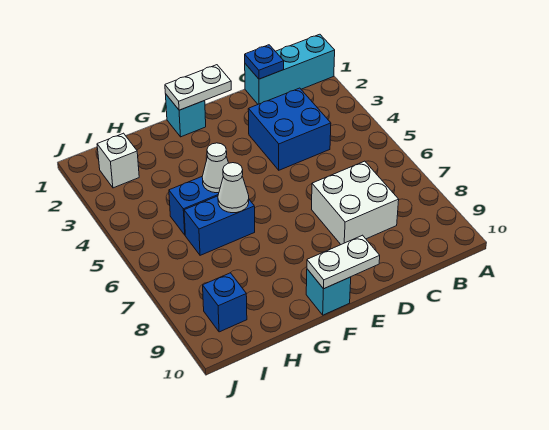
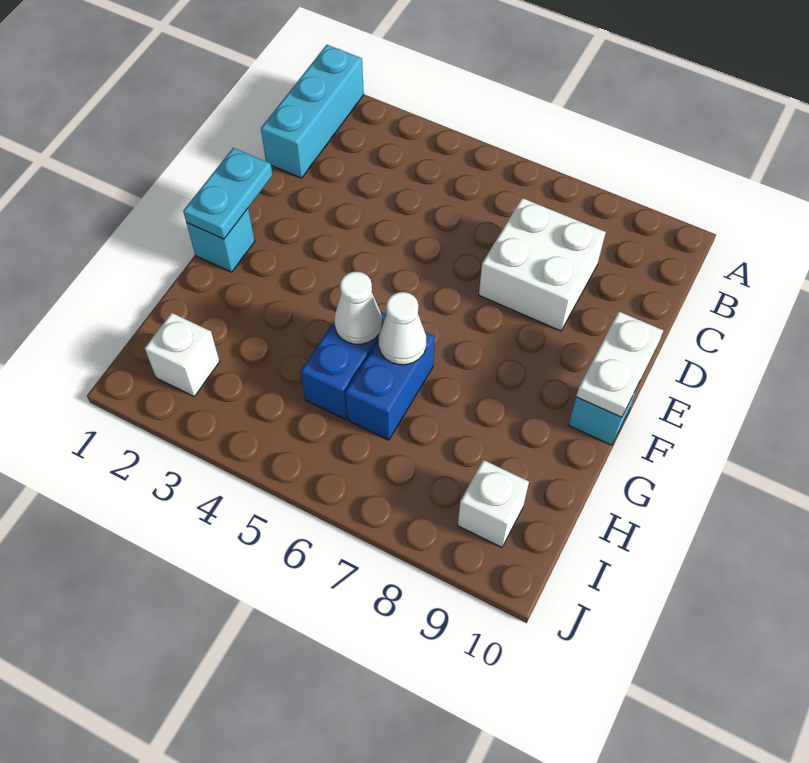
blue plate C1 level 2 -> none
blue brick C3:D4 level 1 -> none
white plate E1:F1 level 2 -> cyan plate E1:F1 level 2
blue brick I9 level 1 -> white brick I9 level 1

